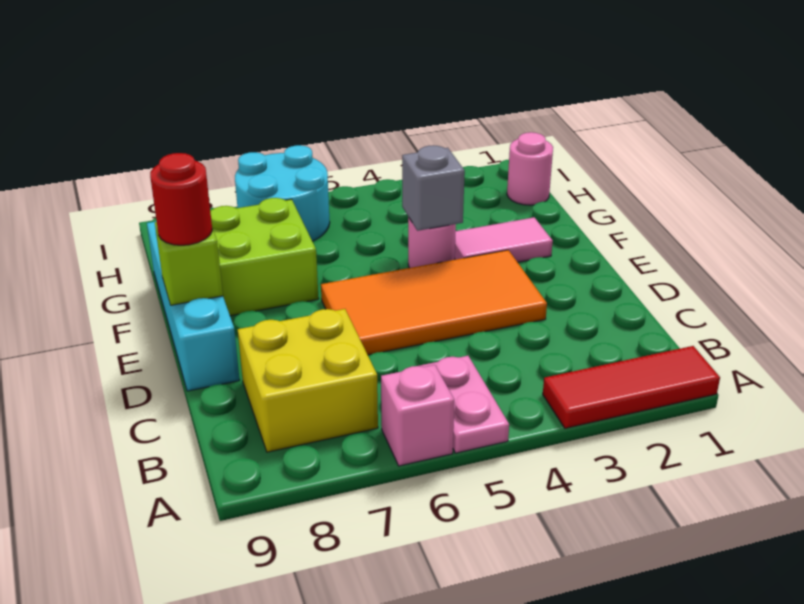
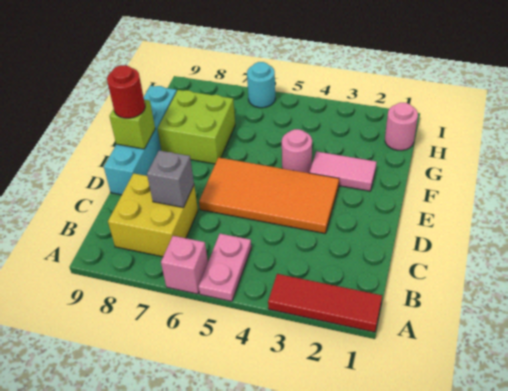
grey brick F4 level 2 -> grey brick C7 level 2
cyan round brick H6:I7 level 1 -> cyan round brick I6 level 1

